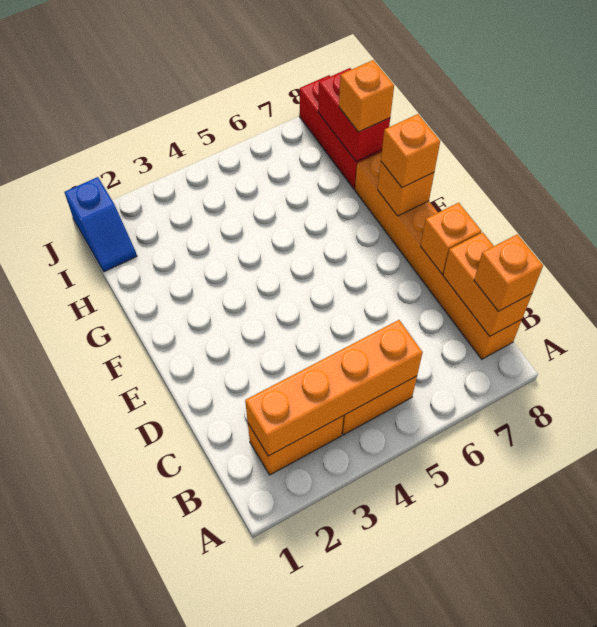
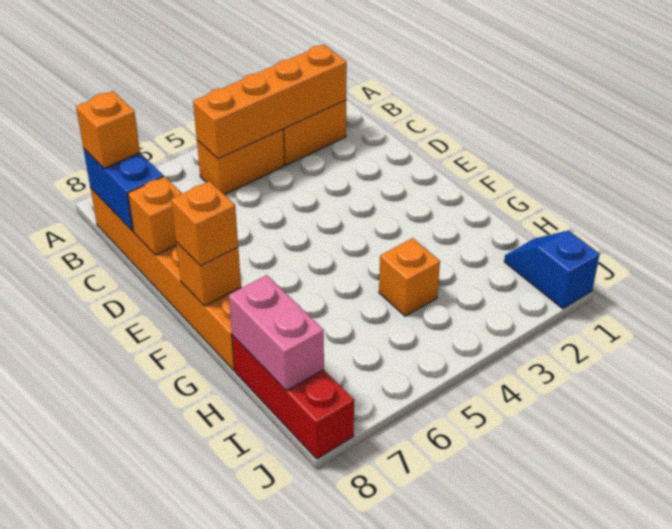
orange brick B8:C8 level 2 -> blue brick B8:C8 level 2
red brick H8:I8 level 2 -> pink brick H8:I8 level 2
orange brick H8 level 3 -> orange brick H4 level 1

